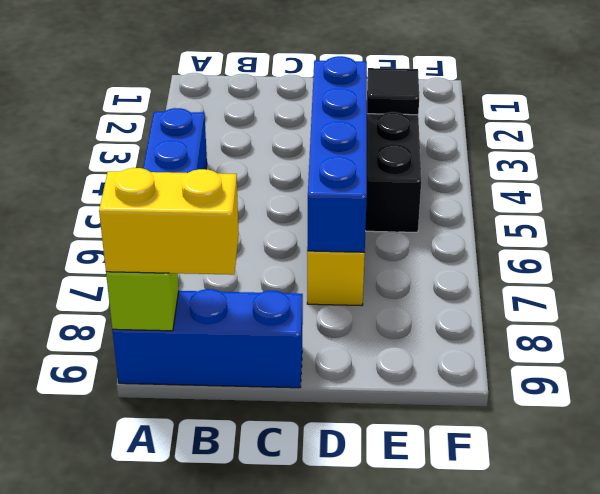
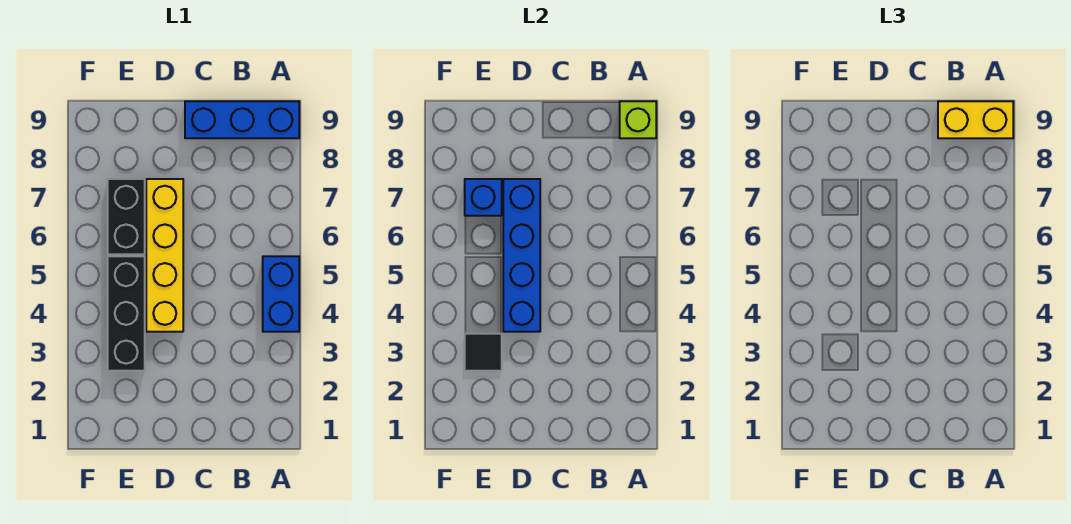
none -> black brick E6:E7 level 1
none -> blue brick E7 level 2

